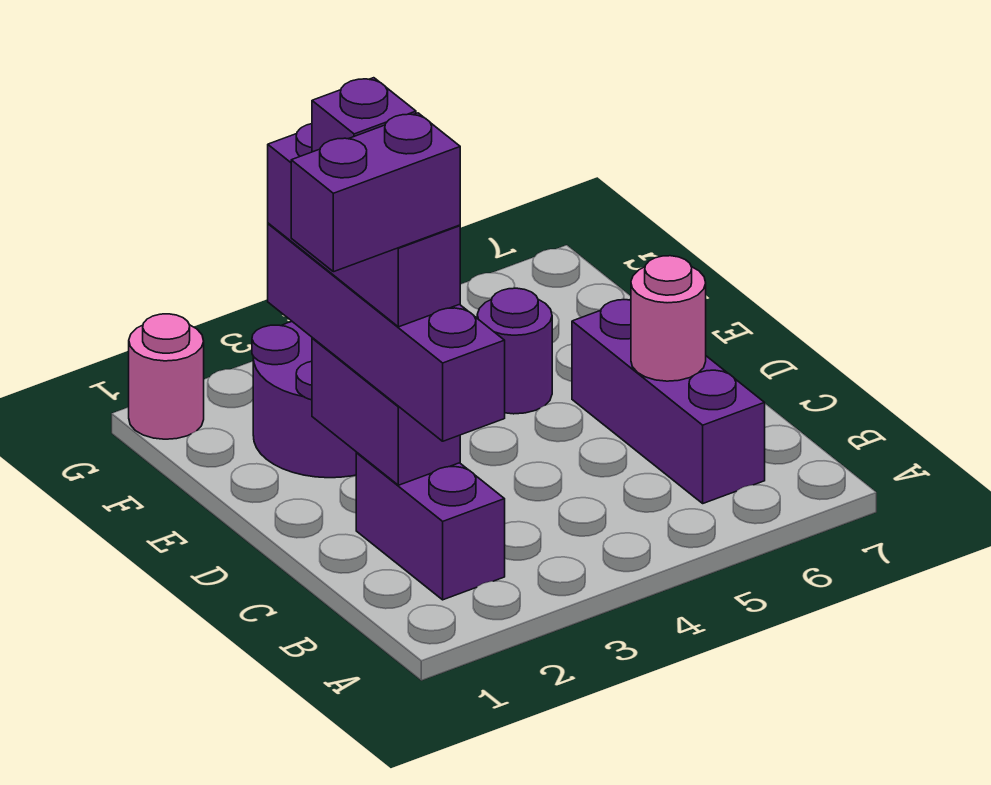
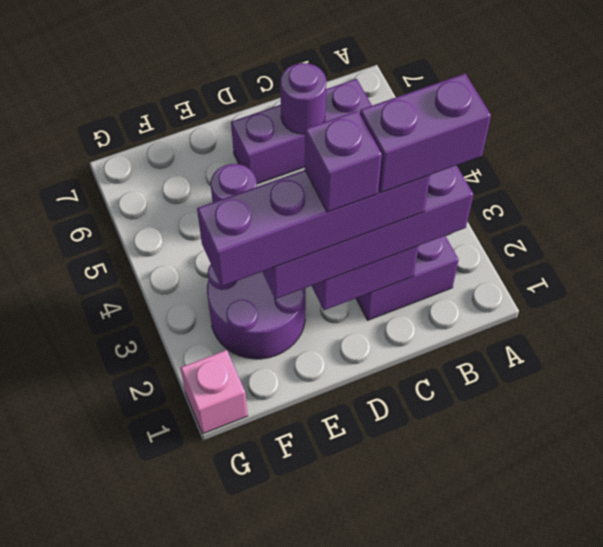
purple brick C1:C2 level 5 -> purple brick B2:C2 level 5
purple brick C2:E2 level 4 -> purple brick C2:F2 level 4
pink round brick C6 level 2 -> purple round brick C6 level 2
pink round brick G1 level 1 -> pink brick G1 level 1

